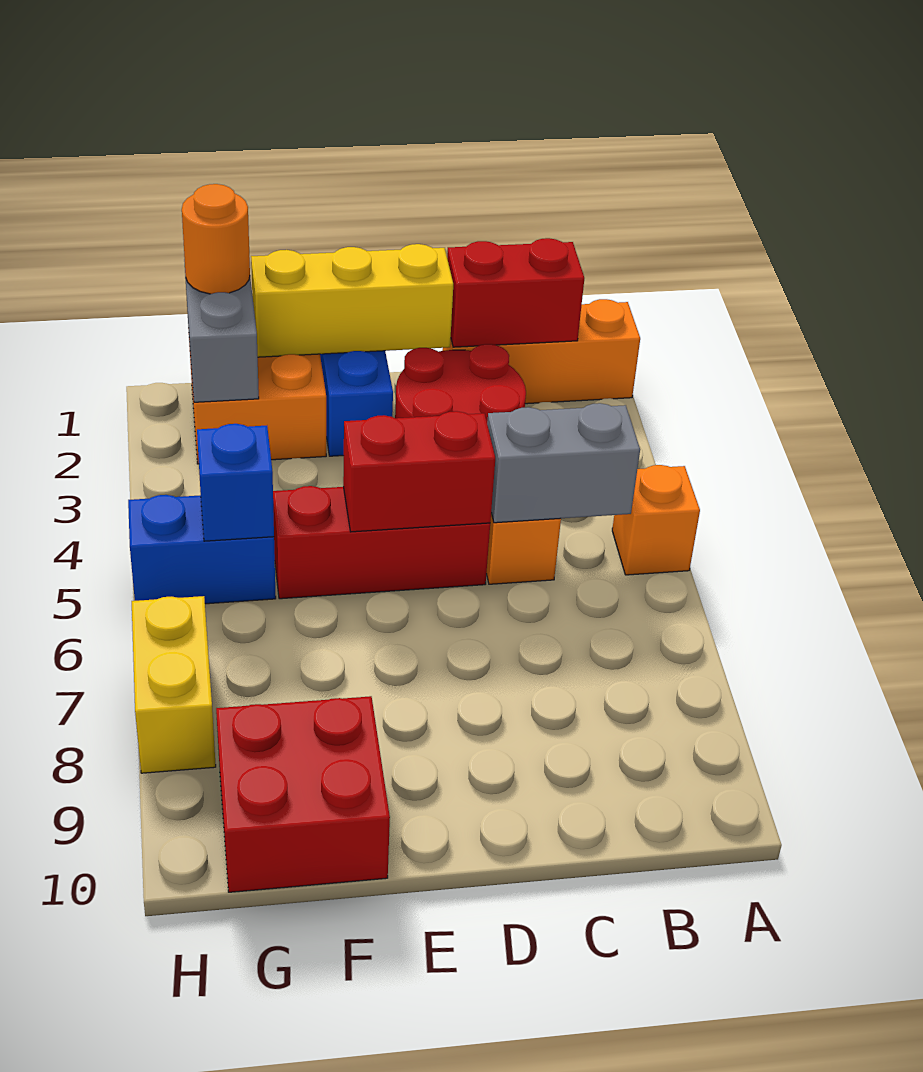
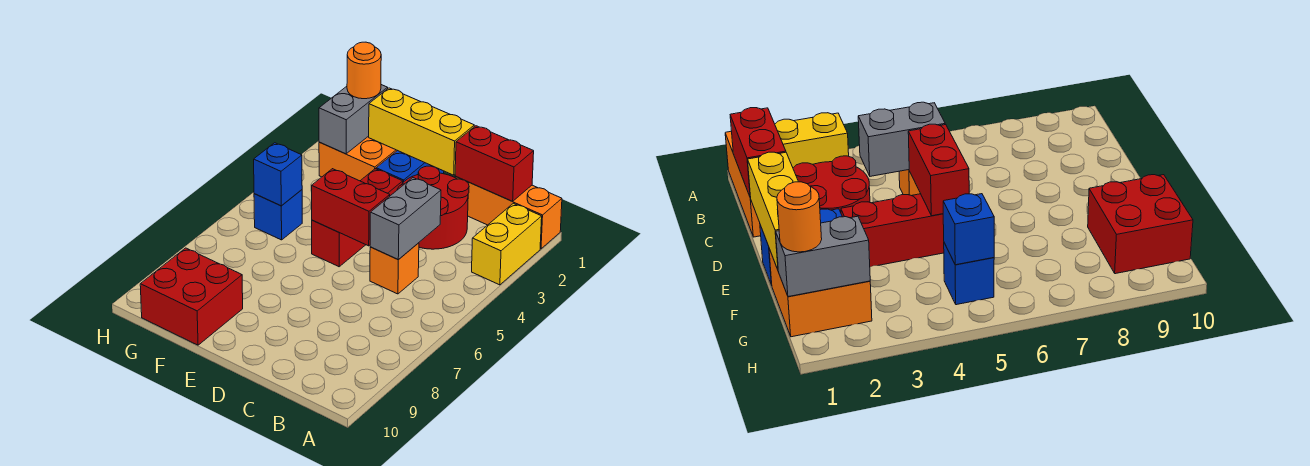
orange brick A5 level 1 -> none
grey brick B5:C5 level 2 -> grey brick C4:C5 level 2
red brick D5:F5 level 1 -> red brick E3:E5 level 1
blue brick G5:H5 level 1 -> blue brick G5 level 1
yellow brick H7:H8 level 1 -> yellow brick A2:A3 level 1

